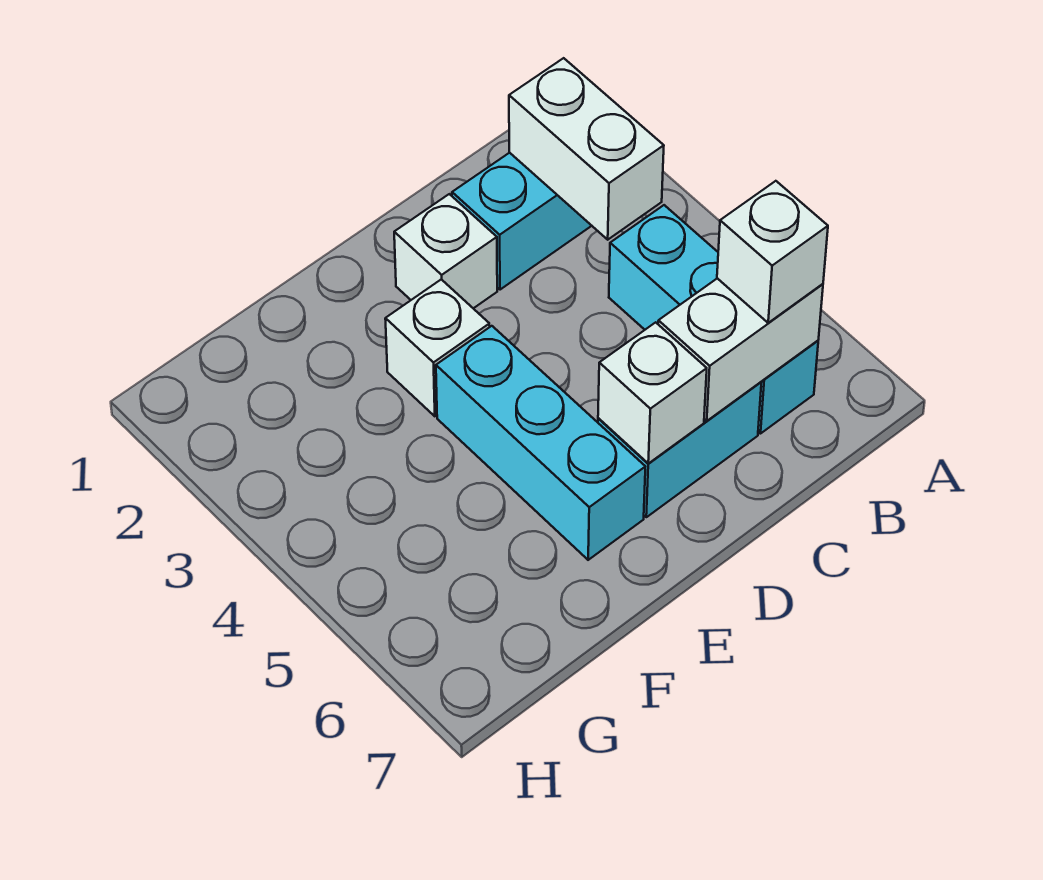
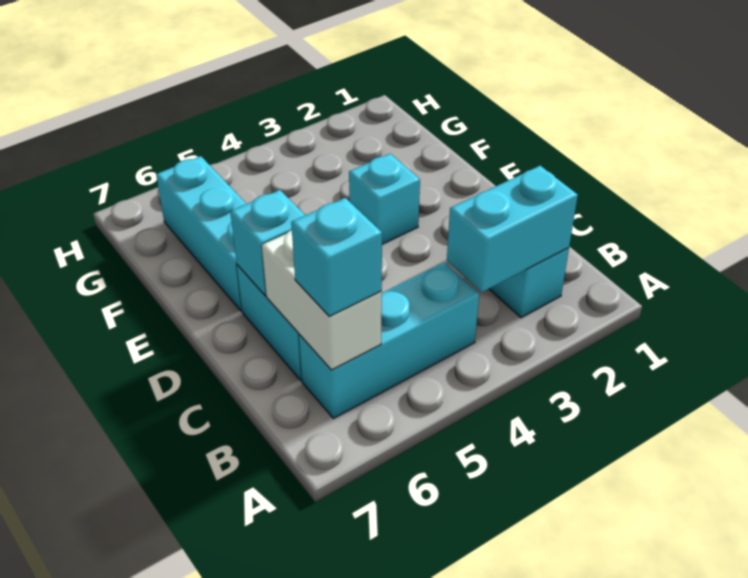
white brick B2:B3 level 2 -> cyan brick B2:B3 level 2
white brick B6 level 3 -> cyan brick B6 level 3
white brick D2 level 1 -> none
white brick D6 level 2 -> cyan brick D6 level 2
white brick E3 level 1 -> cyan brick E3 level 1
cyan brick E4:E6 level 1 -> cyan brick E6:G6 level 1

